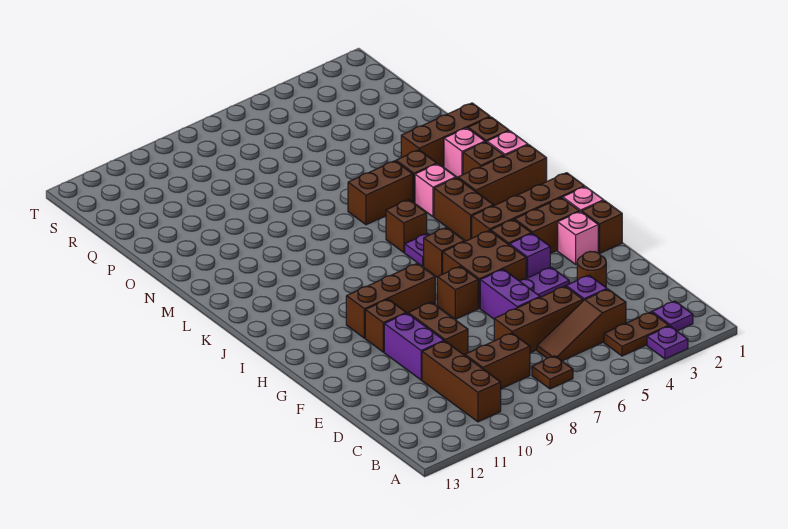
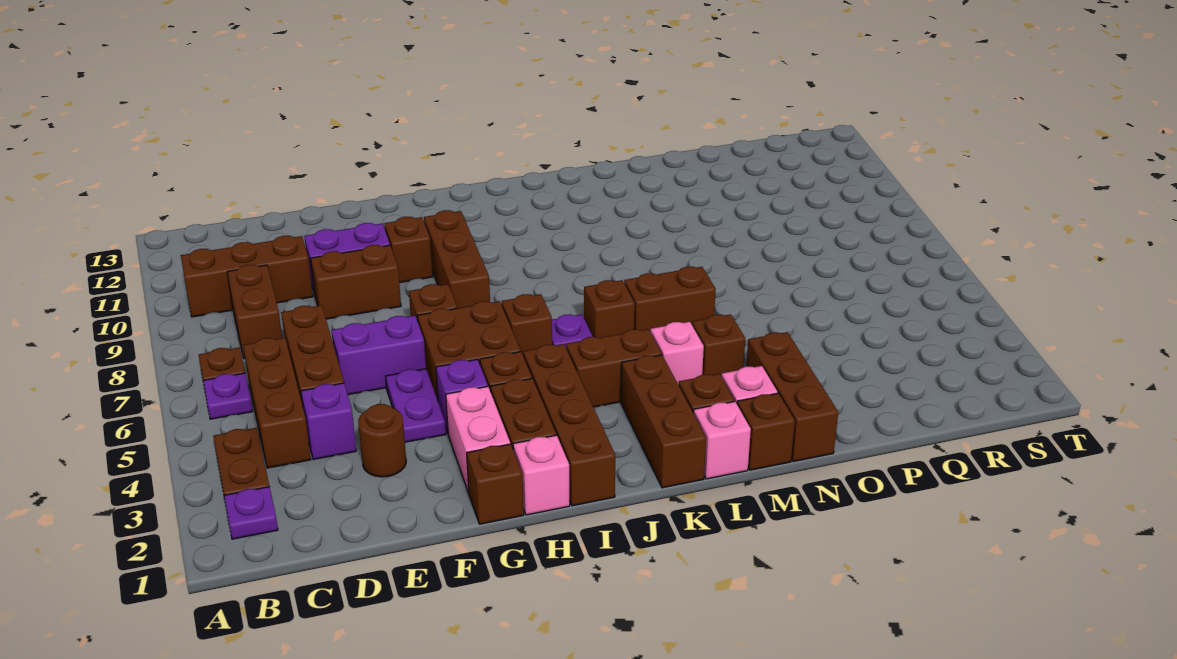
purple plate A3 level 1 -> purple plate B6 level 1
brown slope C4:C6 level 1 top 4 -> brown brick C4:C6 level 1
pink brick G2 level 1 -> pink brick G2:G3 level 1
brown brick M5:M6 level 1 -> brown brick L6:M6 level 1

